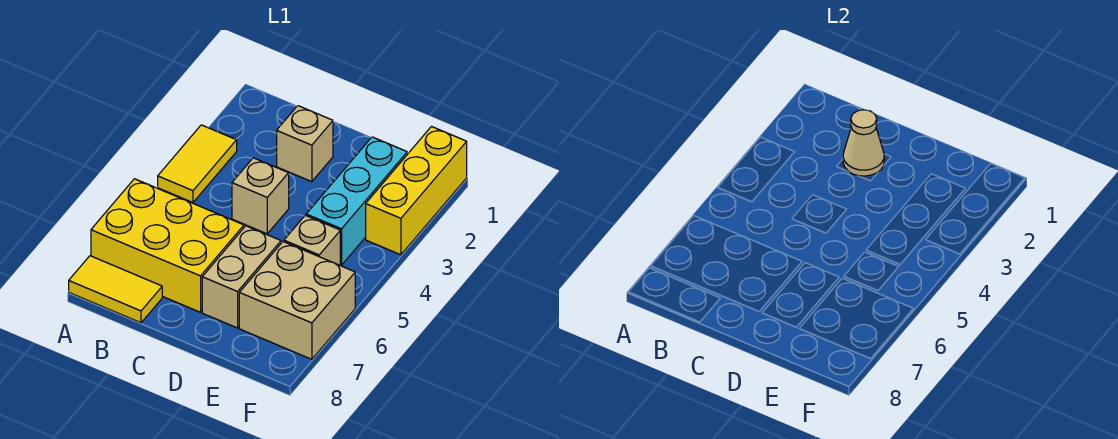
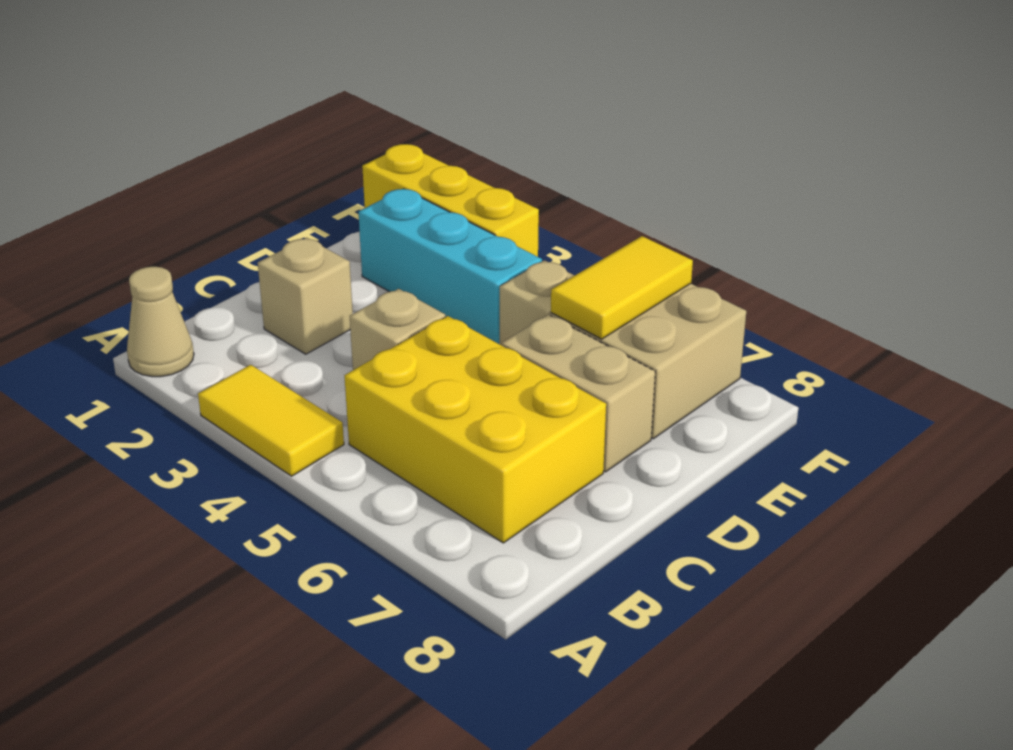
yellow brick A6:C7 level 1 -> yellow brick B5:C7 level 1
yellow tile A8:B8 level 1 -> yellow tile E6:F6 level 2
tan cone C2 level 2 -> tan cone A1 level 1

